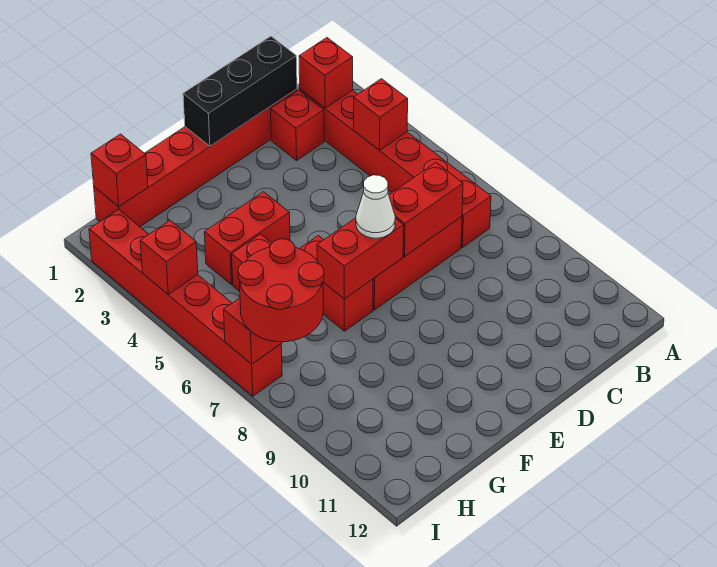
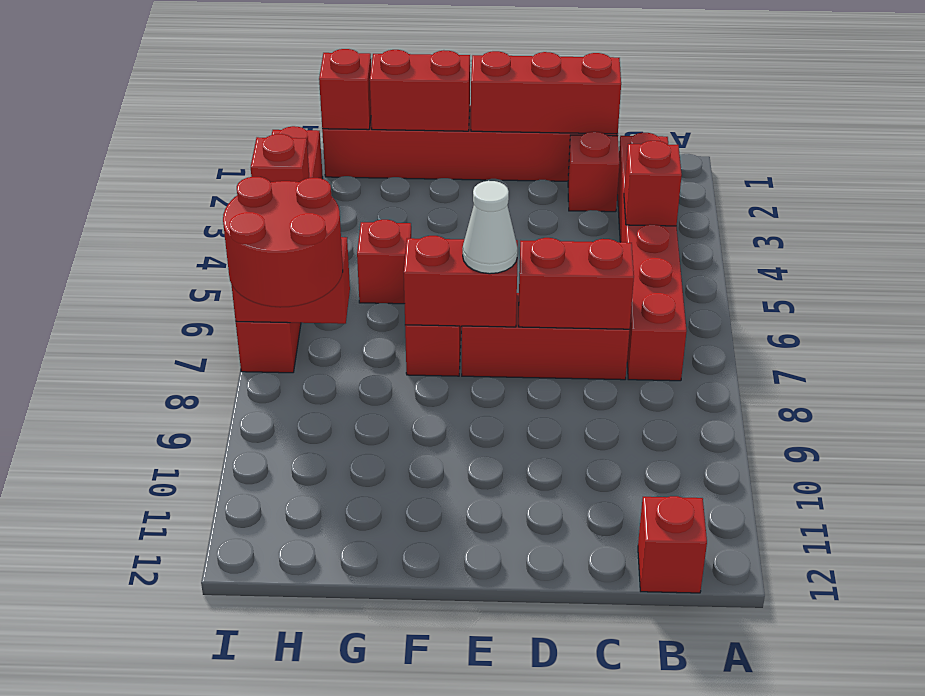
red brick B2 level 2 -> red brick B12 level 1
black brick C1:E1 level 2 -> red brick C1:E1 level 2
red brick F4:G4 level 1 -> red brick F1:G1 level 2

